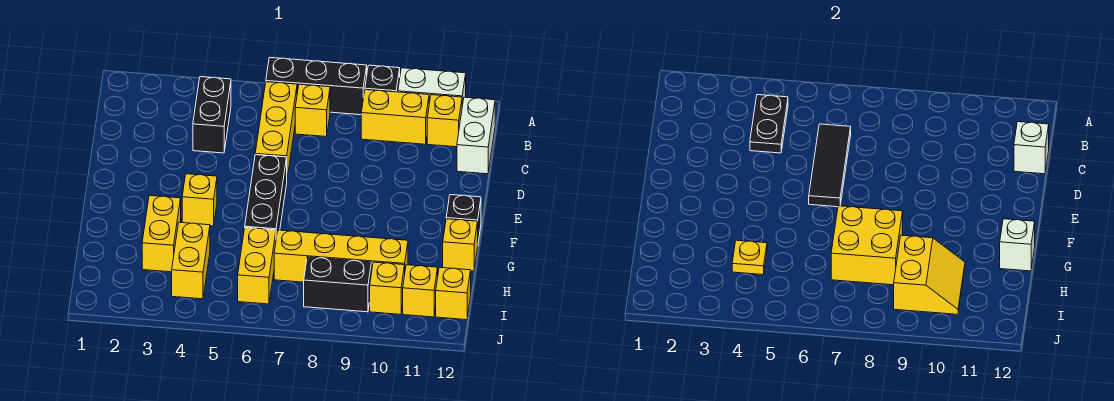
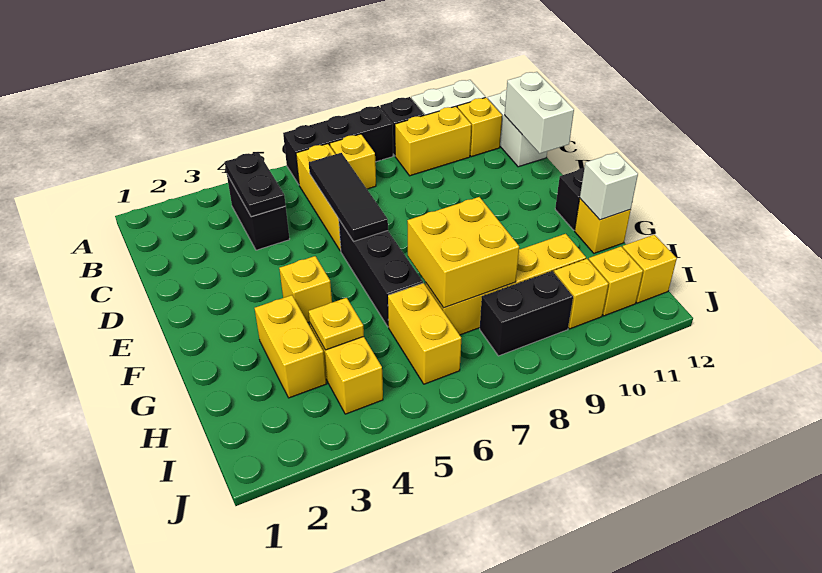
white brick C12 level 2 -> white brick C12:D12 level 2
yellow slope H9:I10 level 2 top 9 -> none

